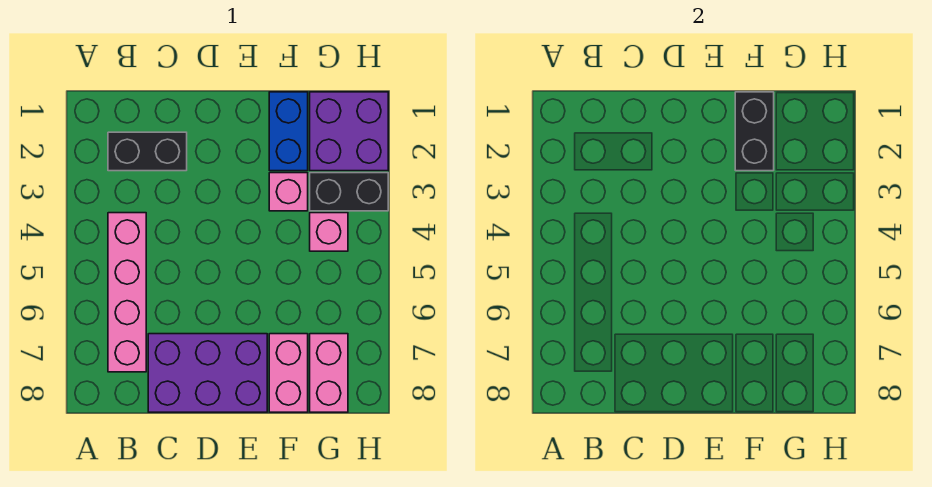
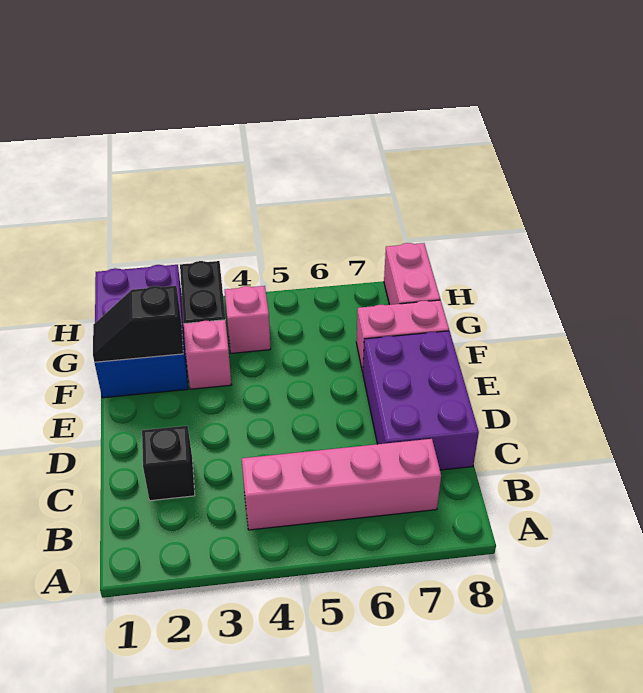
black brick B2:C2 level 1 -> black brick C2 level 1
black brick F1:F2 level 2 -> black slope F1:F2 level 2 top 2
pink brick G7:G8 level 1 -> pink brick G8:H8 level 1

